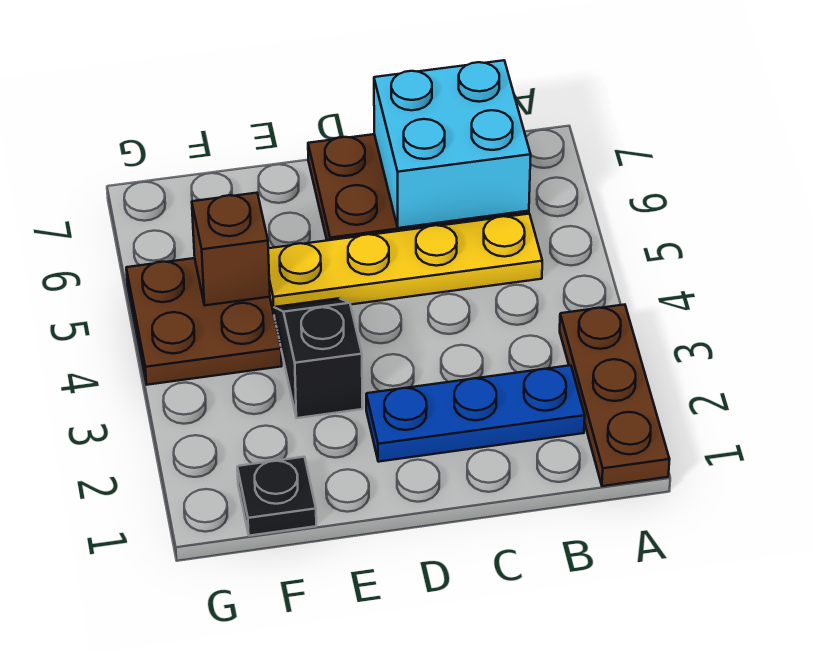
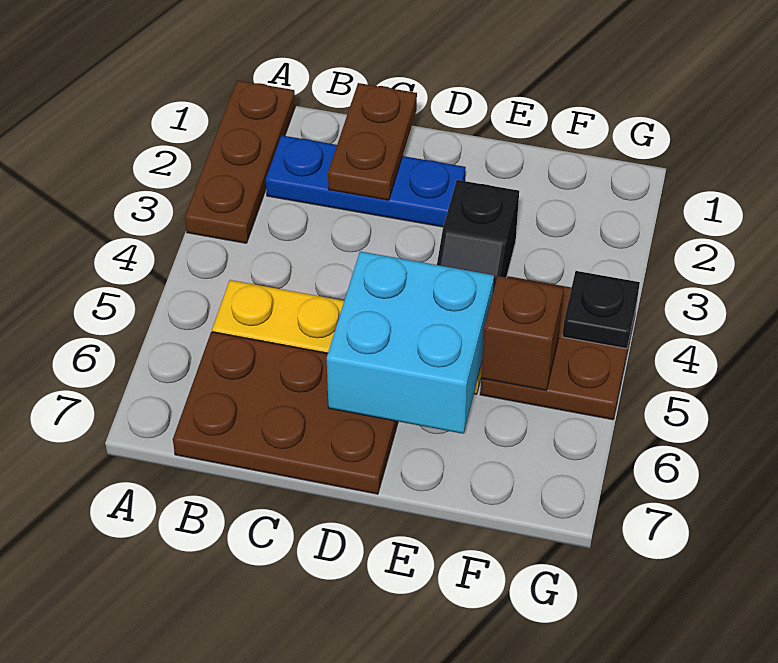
cyan brick B6:C7 level 2 -> cyan brick D5:E6 level 2
none -> brown plate C1:C2 level 2
black plate F1 level 1 -> black plate G4 level 2

